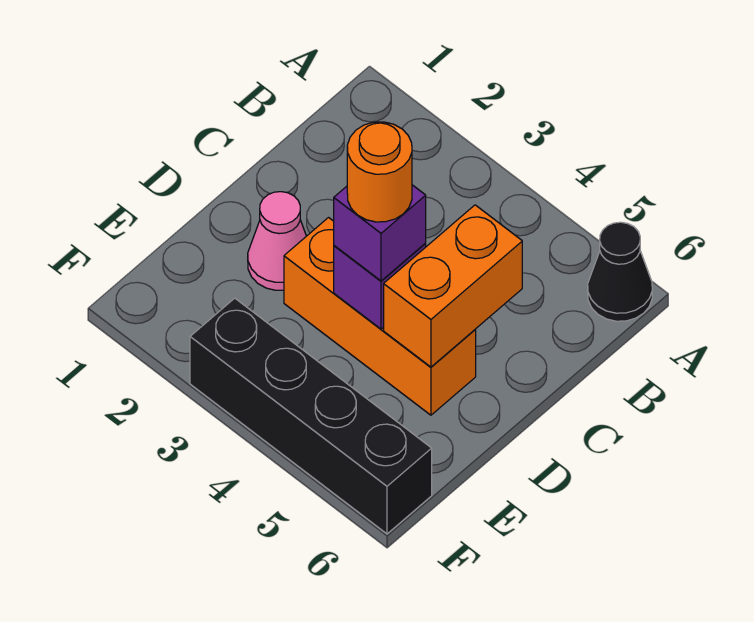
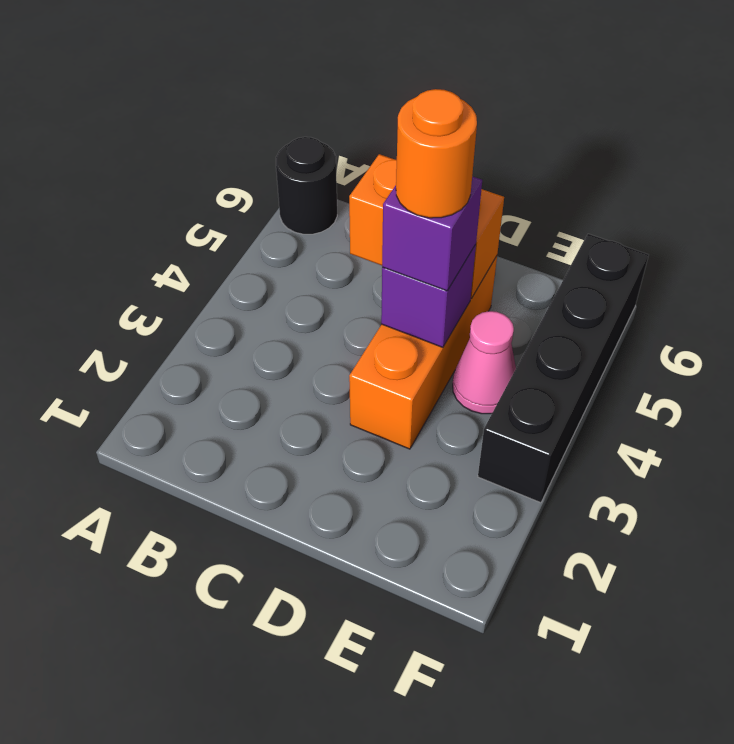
black cone A6 level 1 -> black round brick A6 level 1
pink cone D2 level 1 -> pink cone E4 level 1

